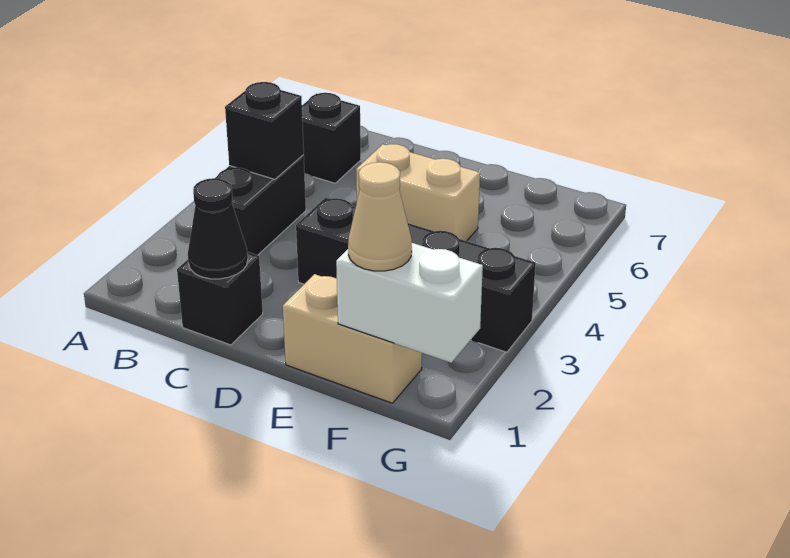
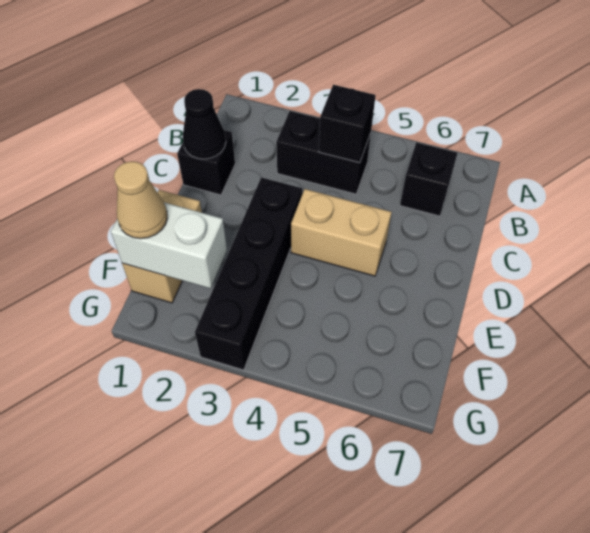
tan brick D5:E5 level 1 -> tan brick D4:D5 level 1
white brick F1:G1 level 2 -> white brick F1:F2 level 2

